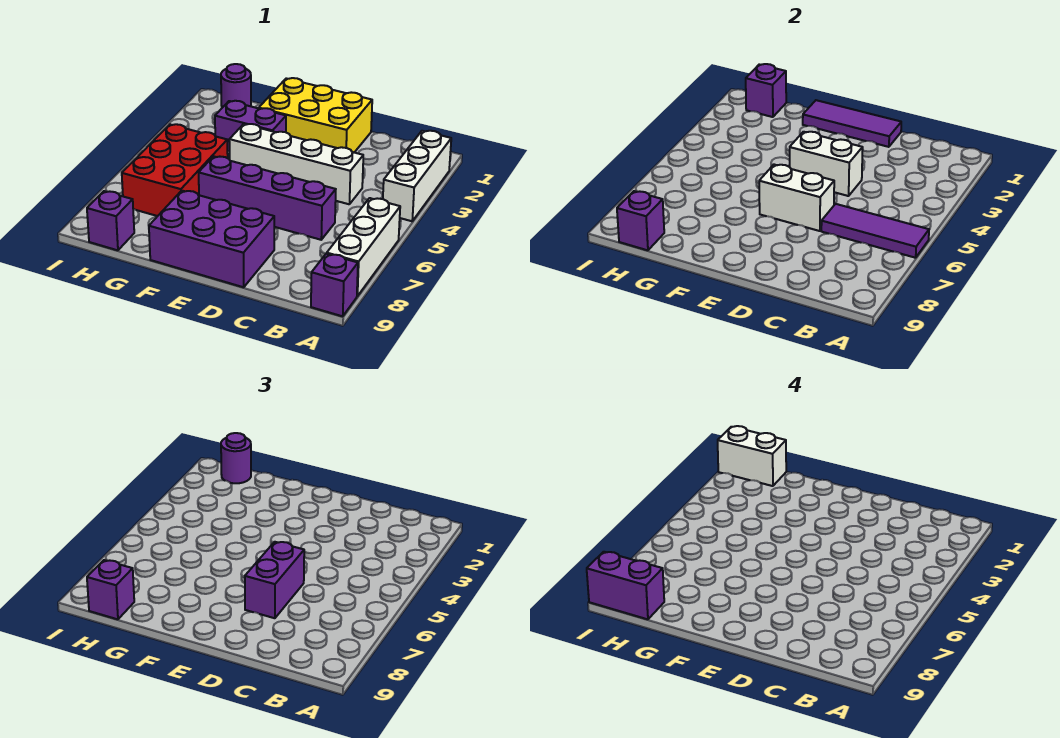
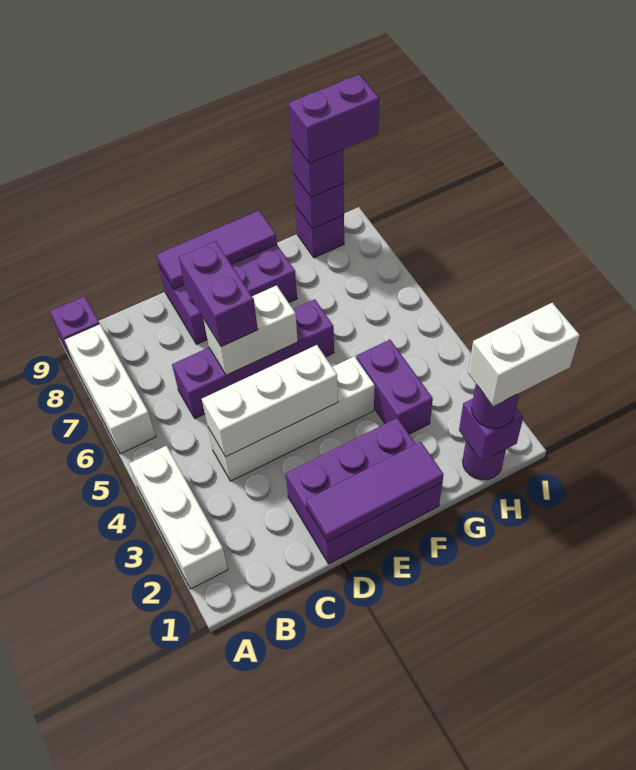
purple tile A6:C6 level 2 -> purple tile D9:F9 level 2
yellow brick D1:F2 level 1 -> purple brick D1:F2 level 1
white brick D4:E4 level 2 -> white brick C4:E4 level 2
purple brick F3:G3 level 1 -> purple brick G3:G4 level 1
red brick G5:H7 level 1 -> none

